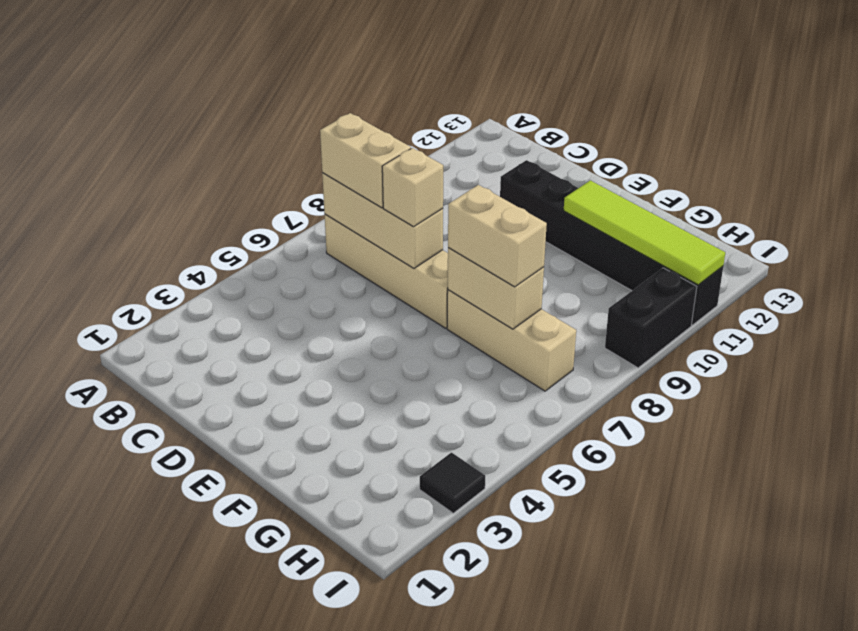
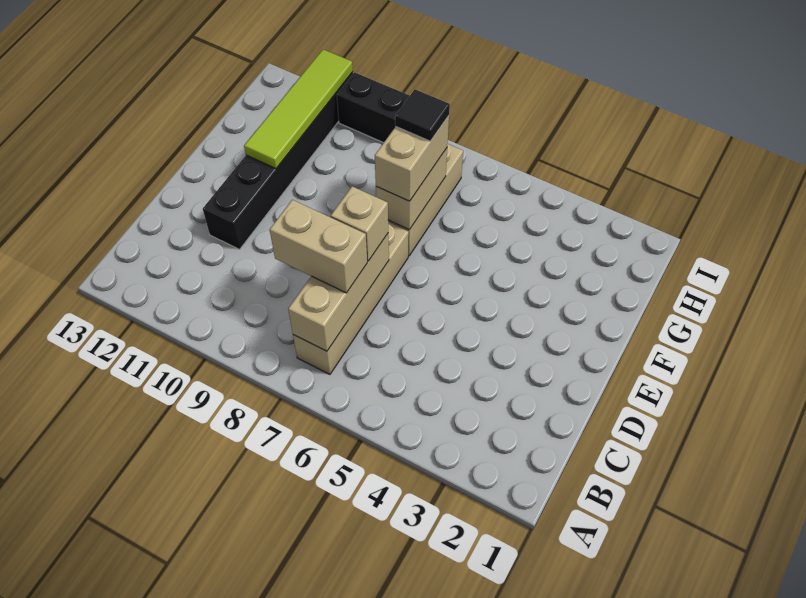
tan brick B7:C7 level 3 -> tan brick C7:C8 level 3
black tile I3 level 1 -> black tile G7 level 4

